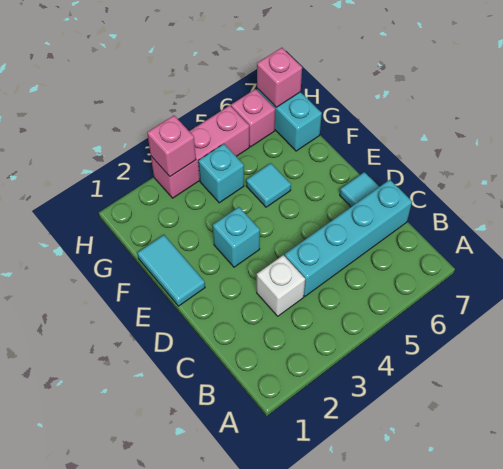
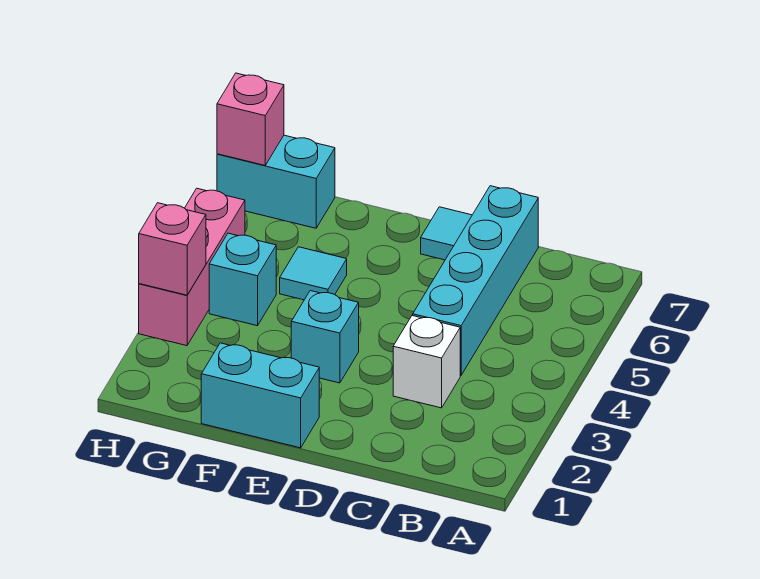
cyan tile E1:F1 level 1 -> cyan brick E1:F1 level 1
pink brick H6 level 1 -> none

